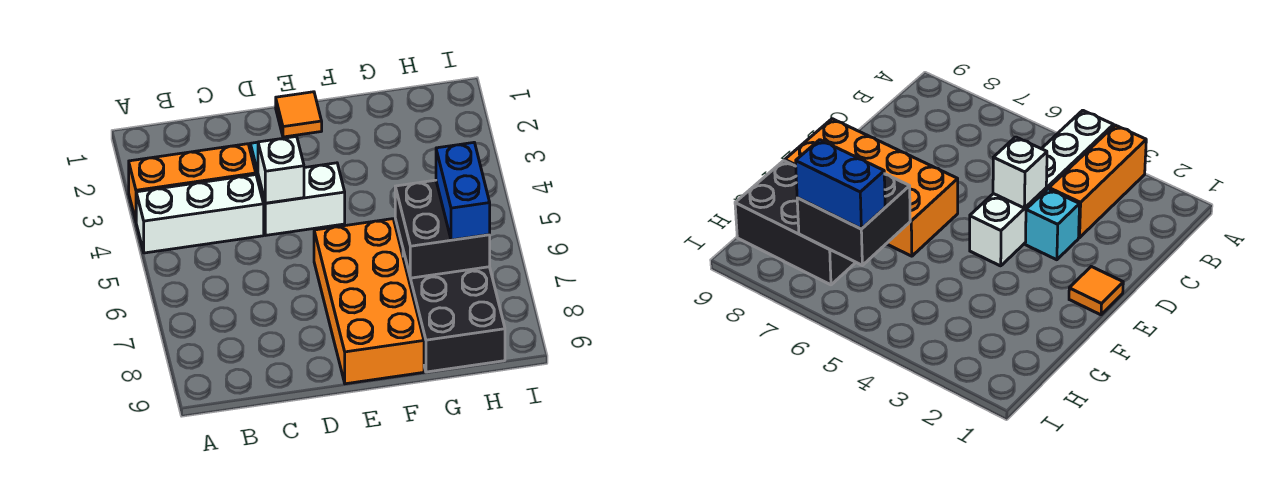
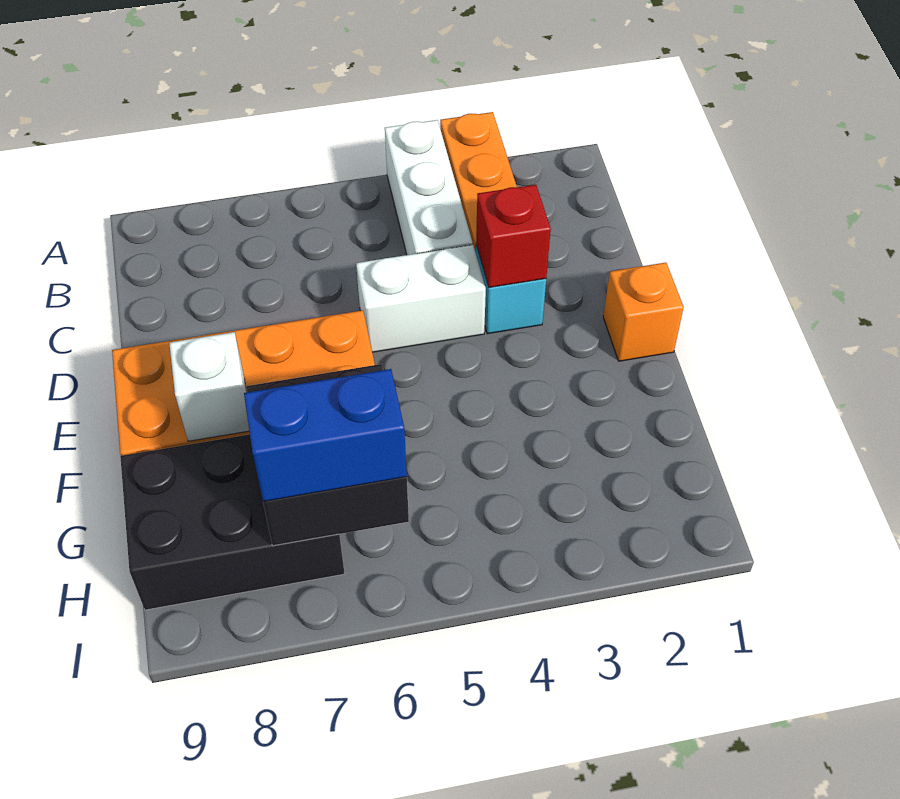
none -> red brick D3 level 2
white brick D4:E4 level 1 -> white brick D4:D5 level 1
white brick D4 level 2 -> white brick F8 level 2
orange tile E1 level 1 -> orange brick E1 level 1

